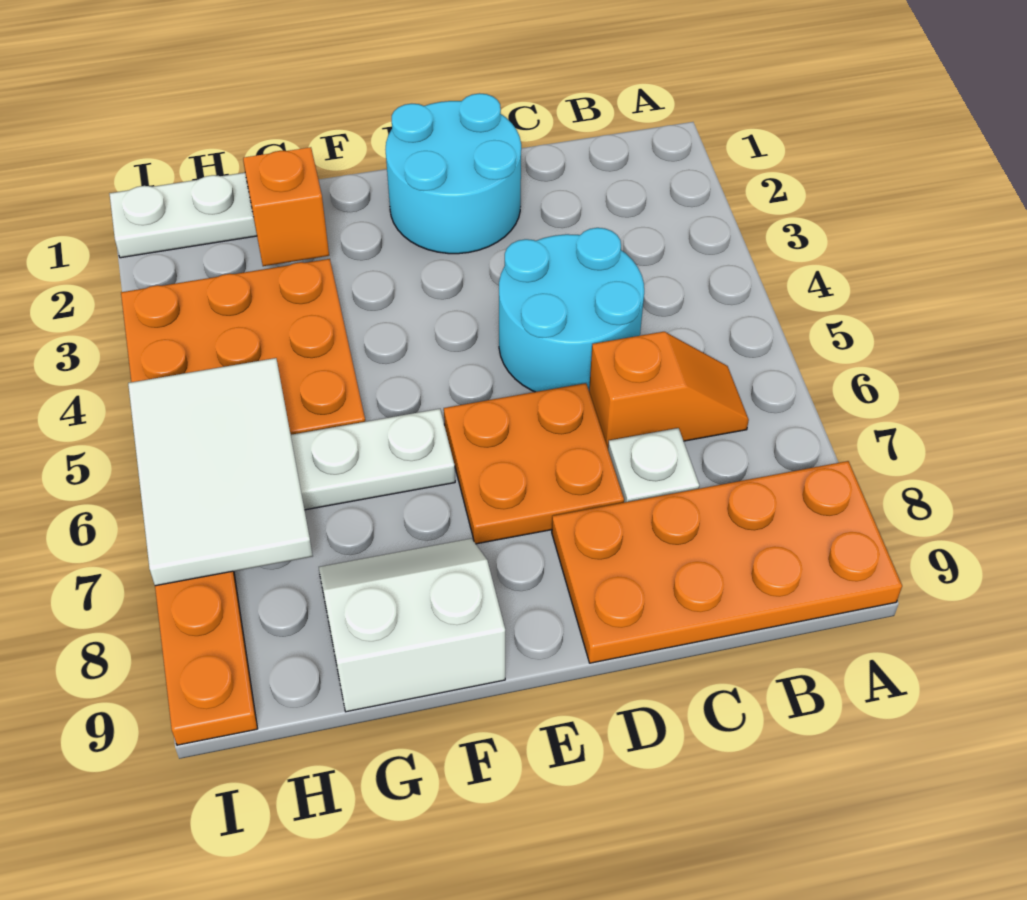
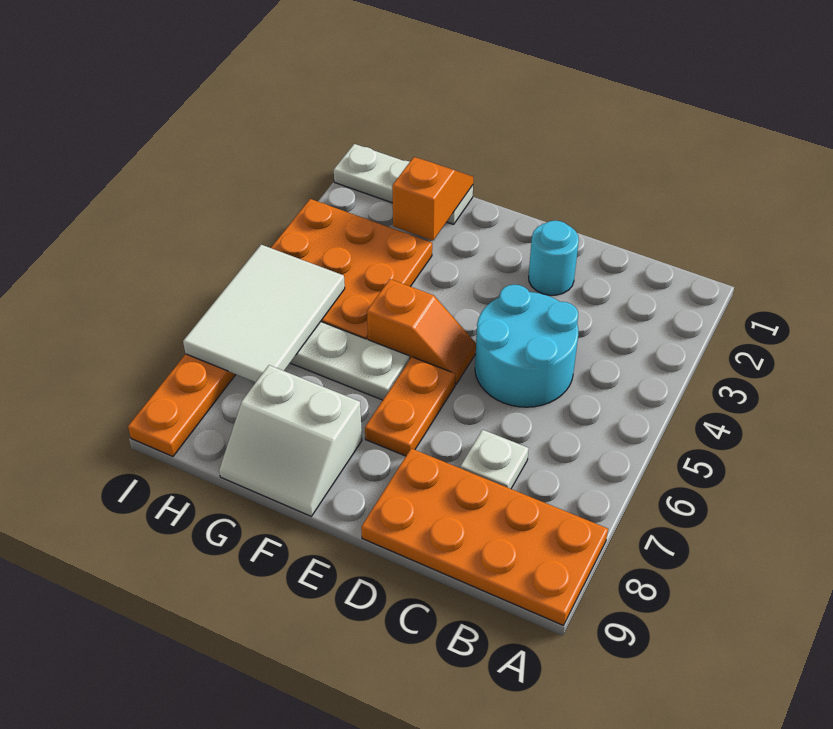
orange slope B6:C6 level 1 top C -> orange slope E5:F5 level 1 top F
cyan round brick D1:E2 level 1 -> cyan round brick D2 level 1
orange plate D6:E7 level 1 -> orange plate E6:E7 level 1
white slope F8:G9 level 1 top 9 -> white slope F8:G9 level 1 top 8

